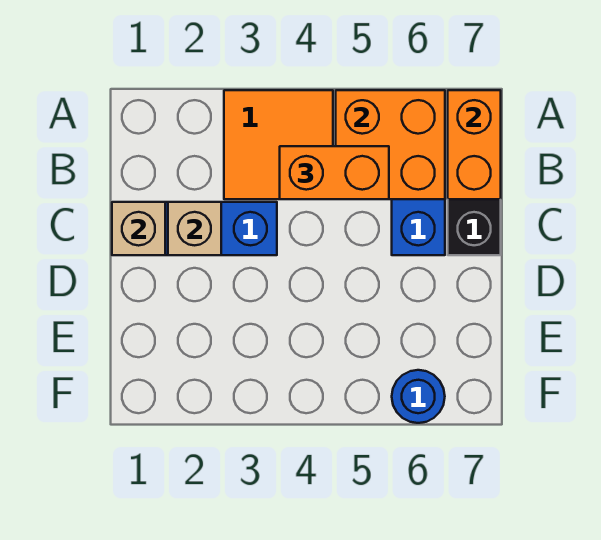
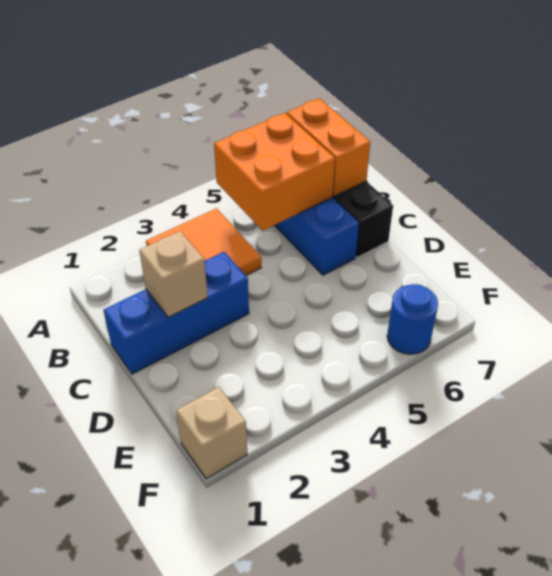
orange brick B4:B5 level 3 -> none
tan brick C1 level 2 -> tan brick F1 level 1

